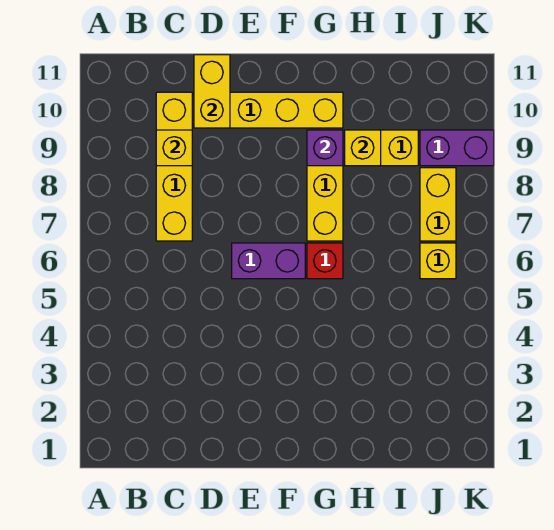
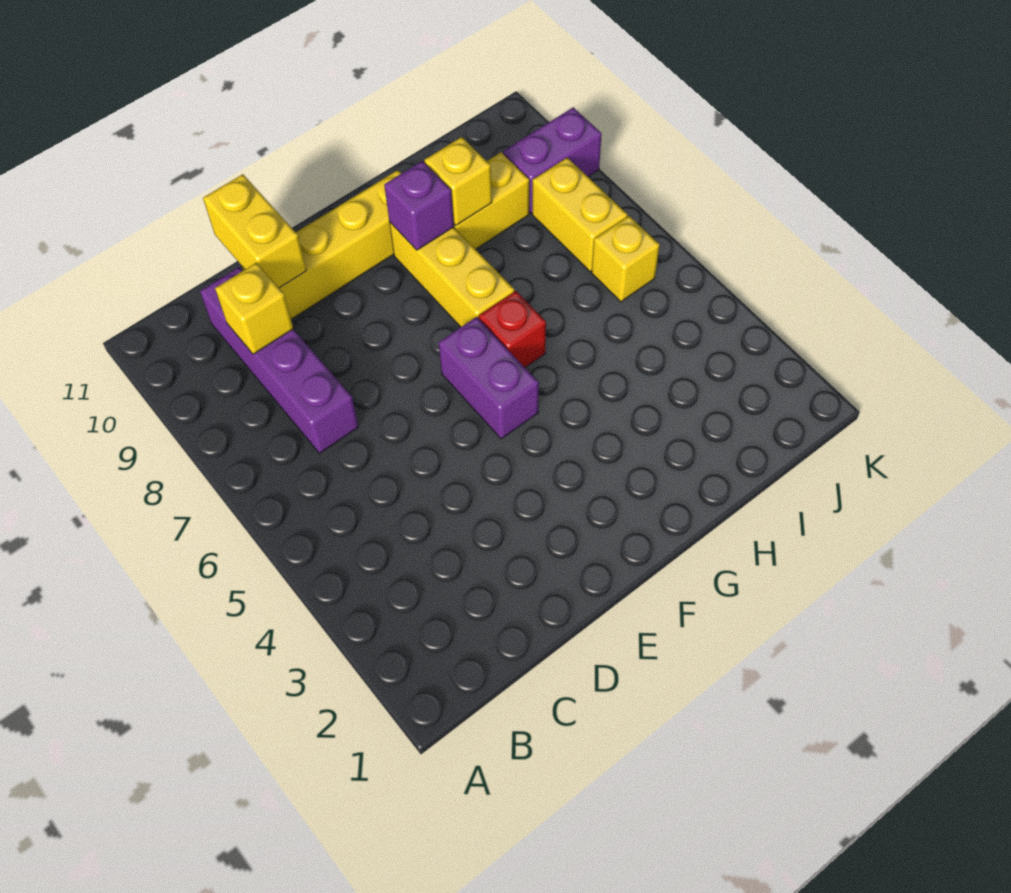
yellow brick C7:C10 level 1 -> purple brick C7:C10 level 1
purple brick E6:F6 level 1 -> purple brick F5:F6 level 1

